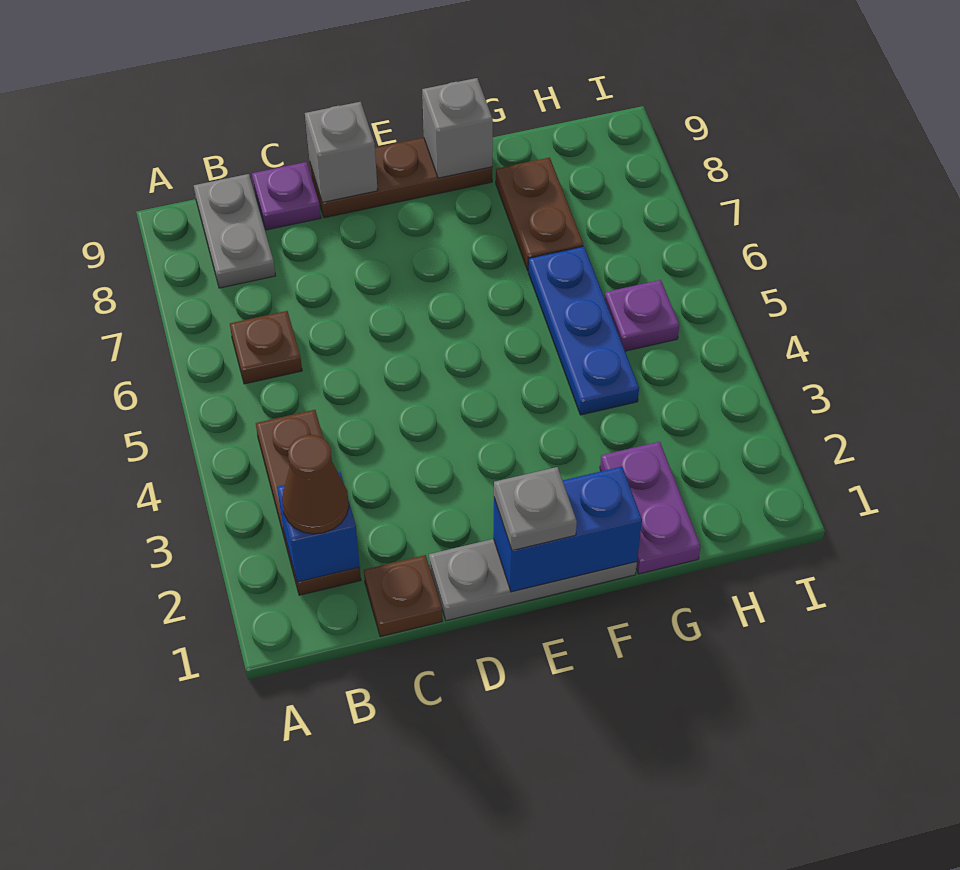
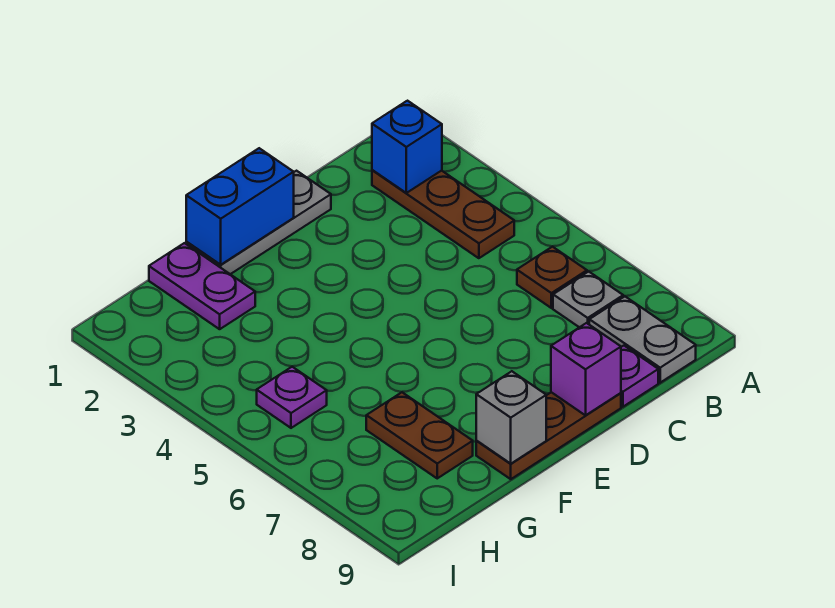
brown cone B2 level 3 -> none
brown plate C1 level 1 -> none
grey brick D9 level 2 -> purple brick D9 level 2
grey plate E1 level 3 -> grey plate B7 level 1
blue plate G4:G6 level 1 -> none

